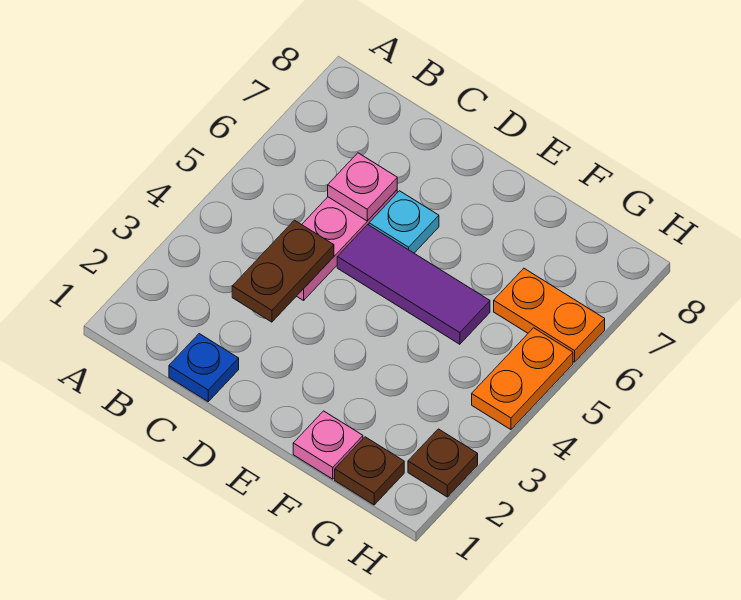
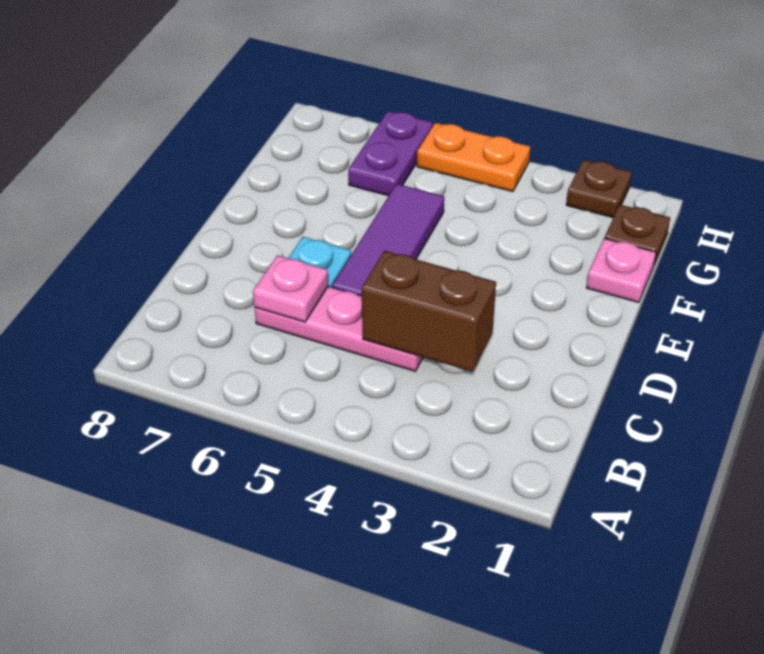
blue plate C1 level 1 -> none
brown plate C3:C4 level 2 -> brown brick C3:C4 level 2
orange plate G6:H6 level 1 -> purple plate G6:H6 level 1

